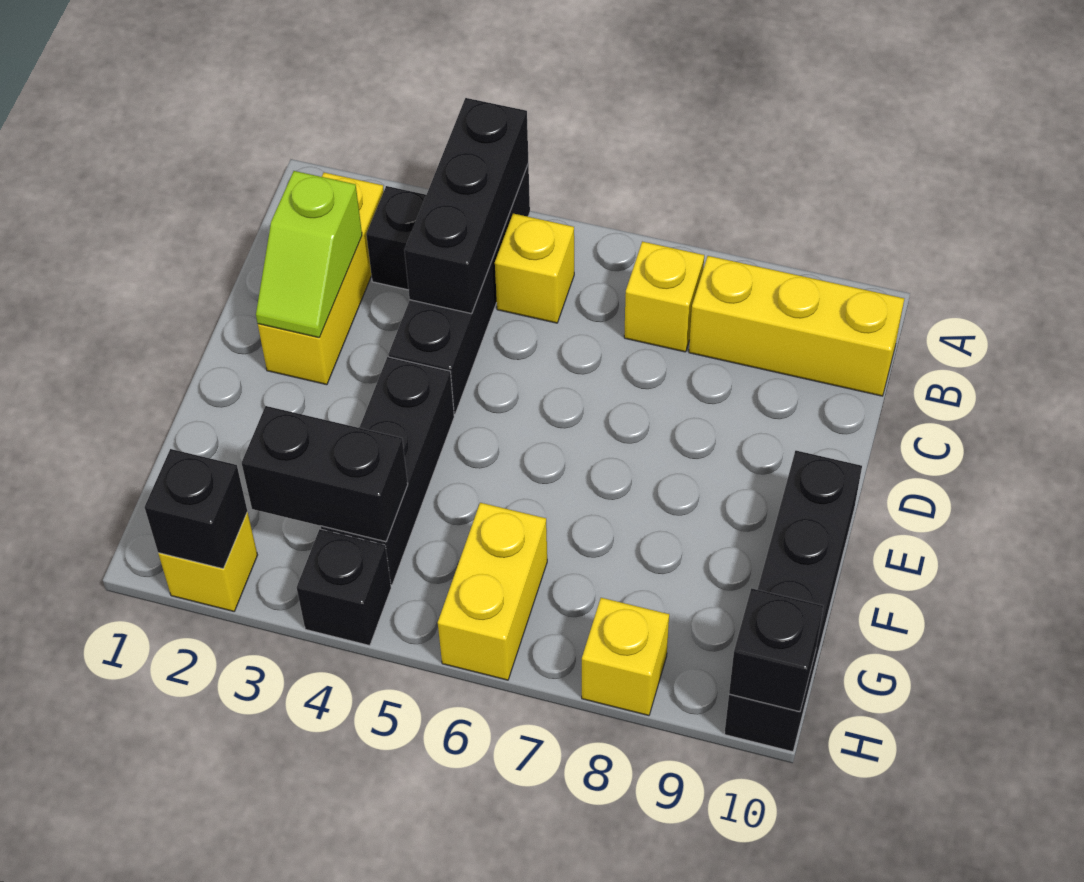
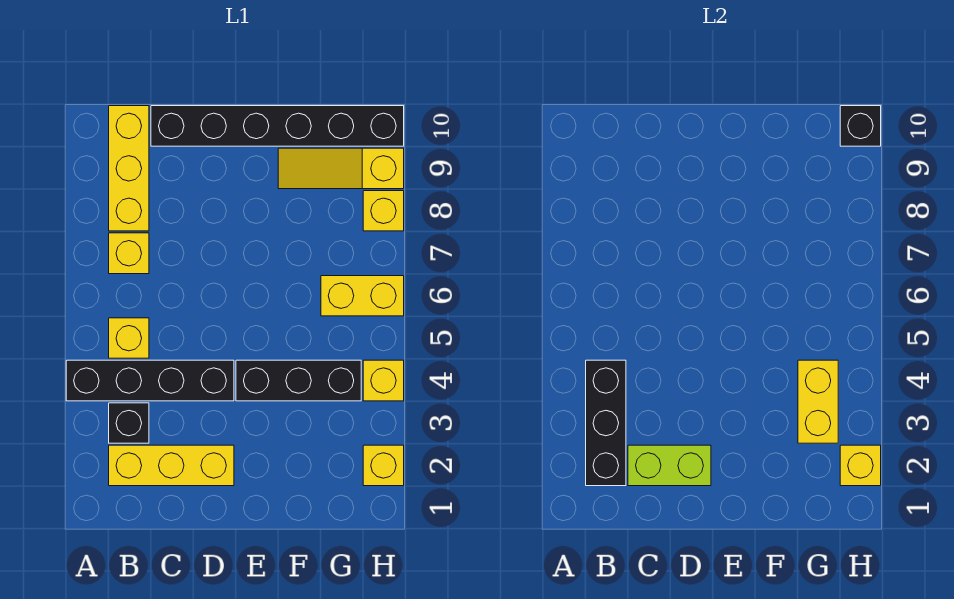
black brick A4:C4 level 2 -> black brick B2:B4 level 2
lime slope C2:D2 level 2 top C -> lime brick C2:D2 level 2
black brick E10:H10 level 1 -> black brick C10:H10 level 1
none -> yellow slope F9:H9 level 1 top H
black brick G3:G4 level 2 -> yellow brick G3:G4 level 2
black brick H2 level 2 -> yellow brick H2 level 2
black brick H4 level 1 -> yellow brick H4 level 1

